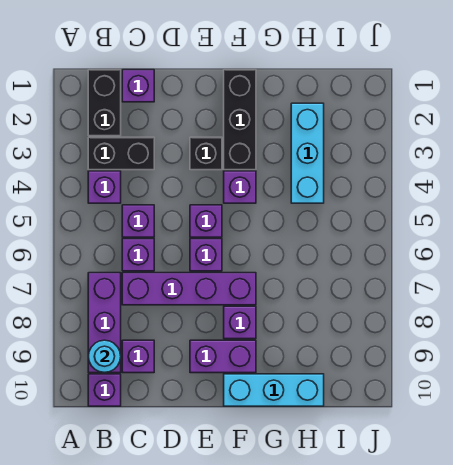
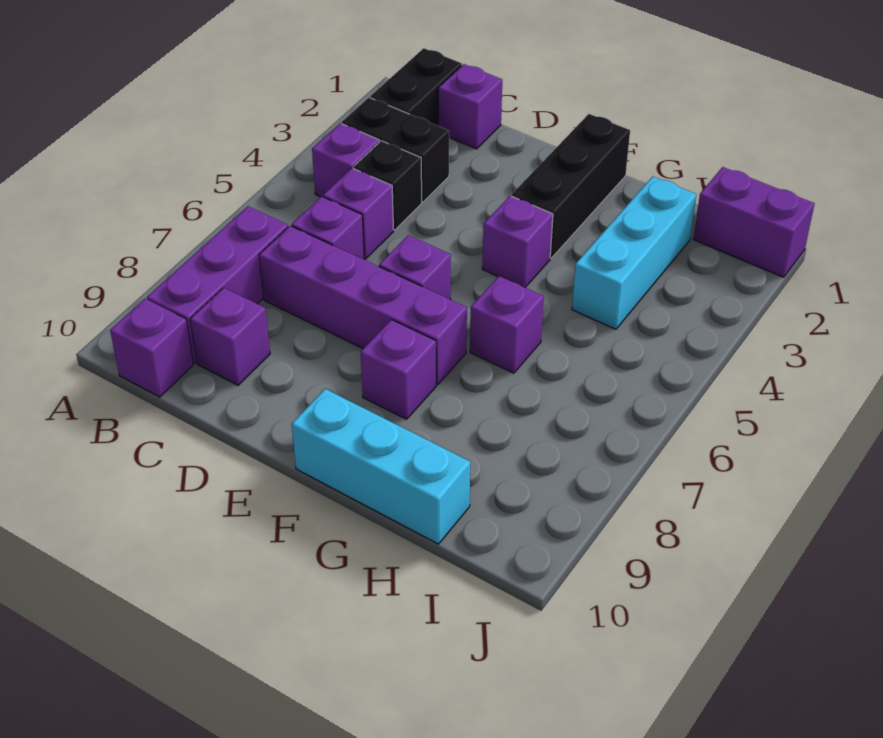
cyan round brick B9 level 2 -> none
black brick E3 level 1 -> black brick C4 level 1
purple brick E5 level 1 -> purple brick G6 level 1
purple brick E9:F9 level 1 -> purple brick I1:J1 level 1

